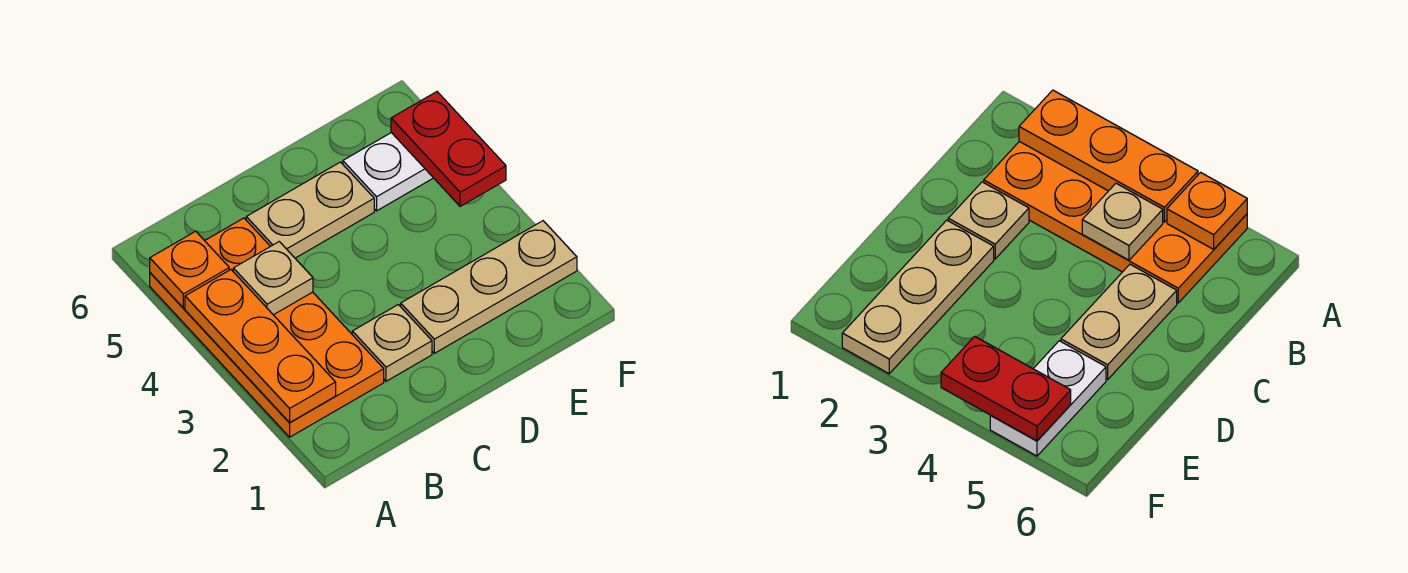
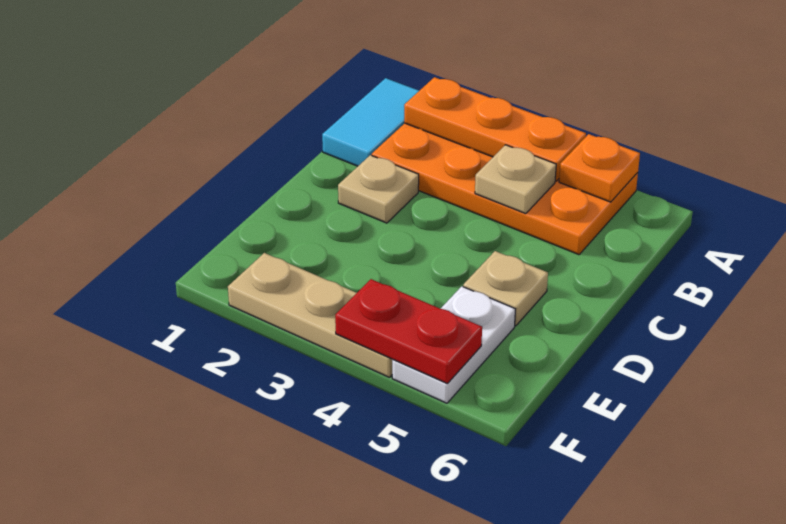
none -> cyan tile A1:B1 level 1
tan plate C5:D5 level 1 -> tan plate D5 level 1
tan plate D2:F2 level 1 -> tan plate F2:F4 level 1

